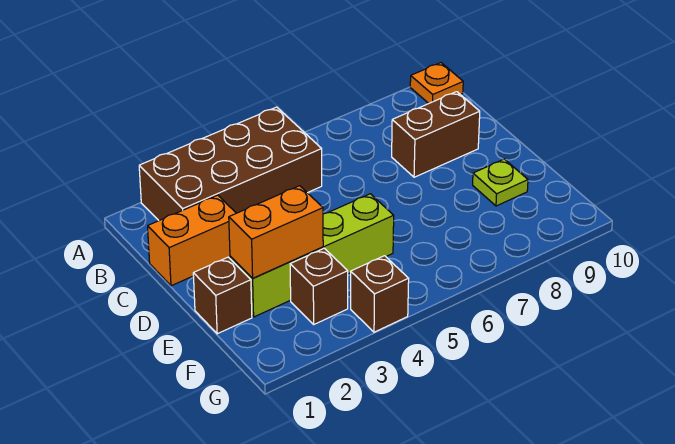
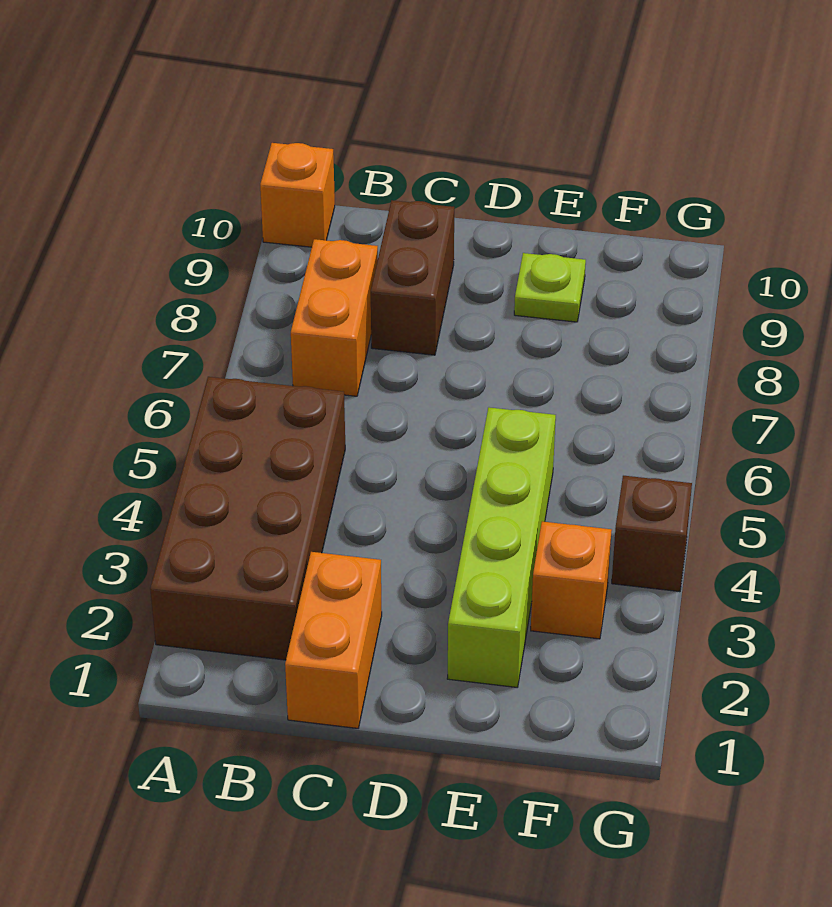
orange plate A10 level 1 -> orange brick A10 level 1
brown brick E1 level 1 -> none
orange brick E2:E3 level 2 -> orange brick B7:B8 level 1
brown brick F3 level 1 -> orange brick F3 level 1

